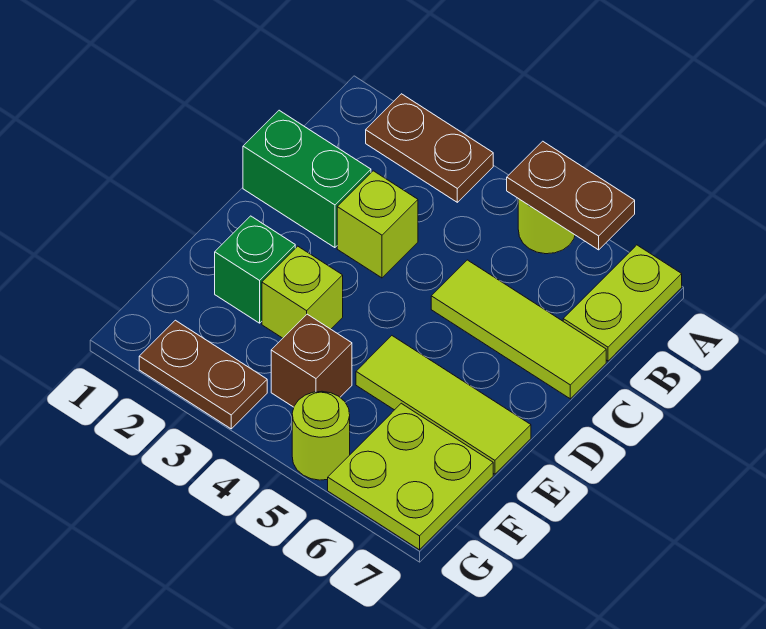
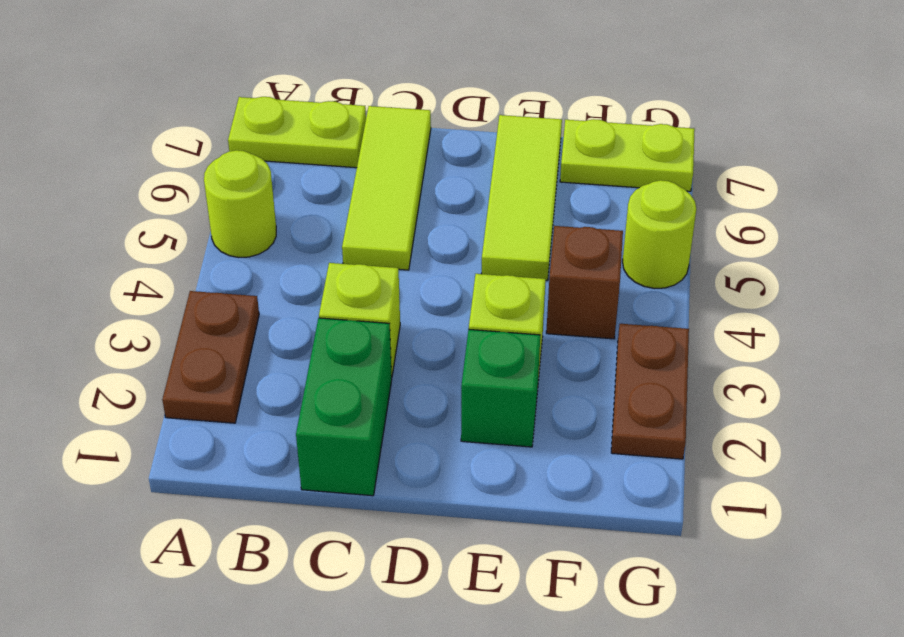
brown plate A5:A6 level 2 -> none
lime plate F6:G7 level 1 -> lime plate F7:G7 level 1

